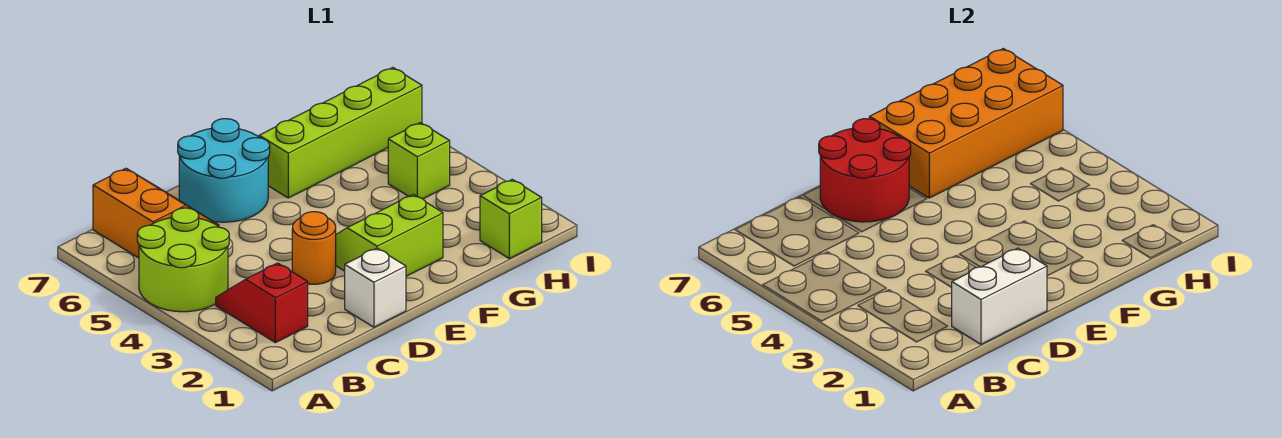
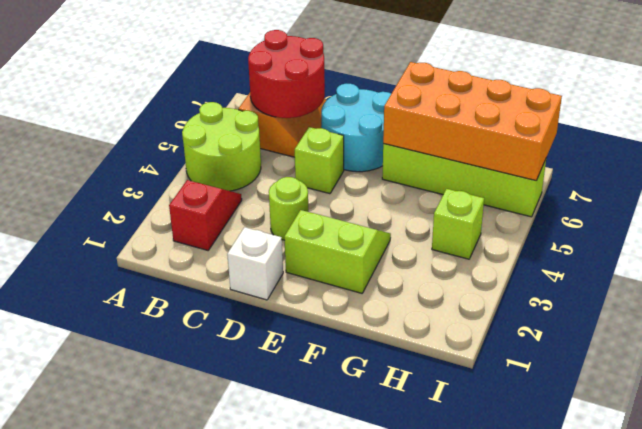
white brick C1:D1 level 2 -> none
orange round brick D3 level 1 -> lime round brick D3 level 1
red round brick D6:E7 level 2 -> red round brick B6:C7 level 2
lime brick H1 level 1 -> lime brick D5 level 1

